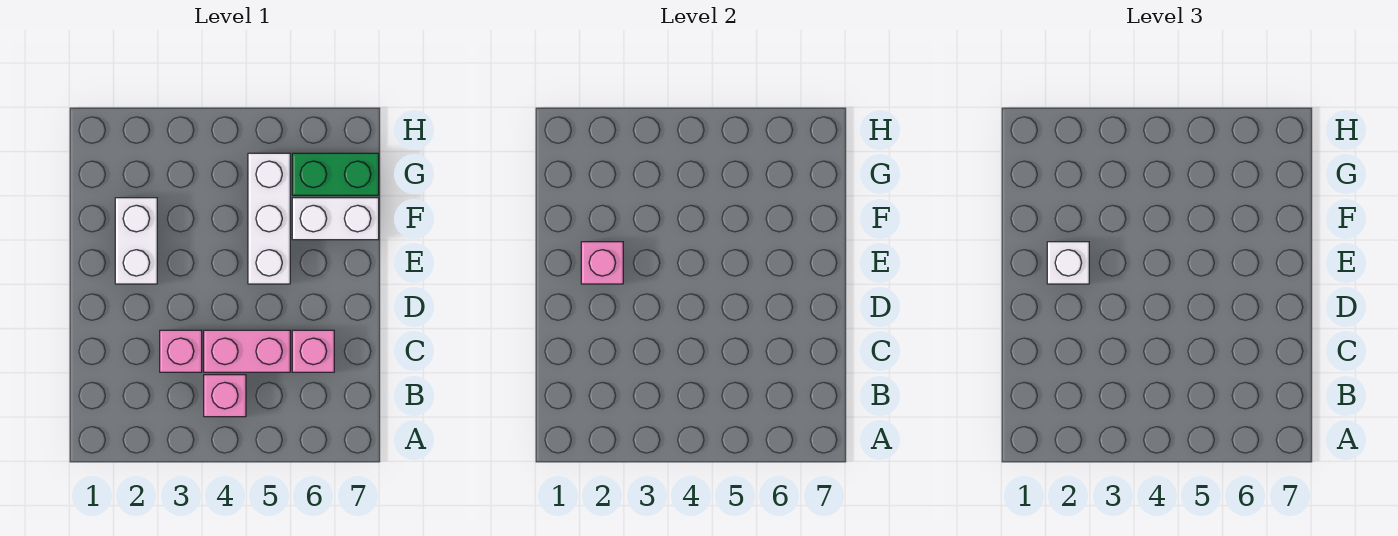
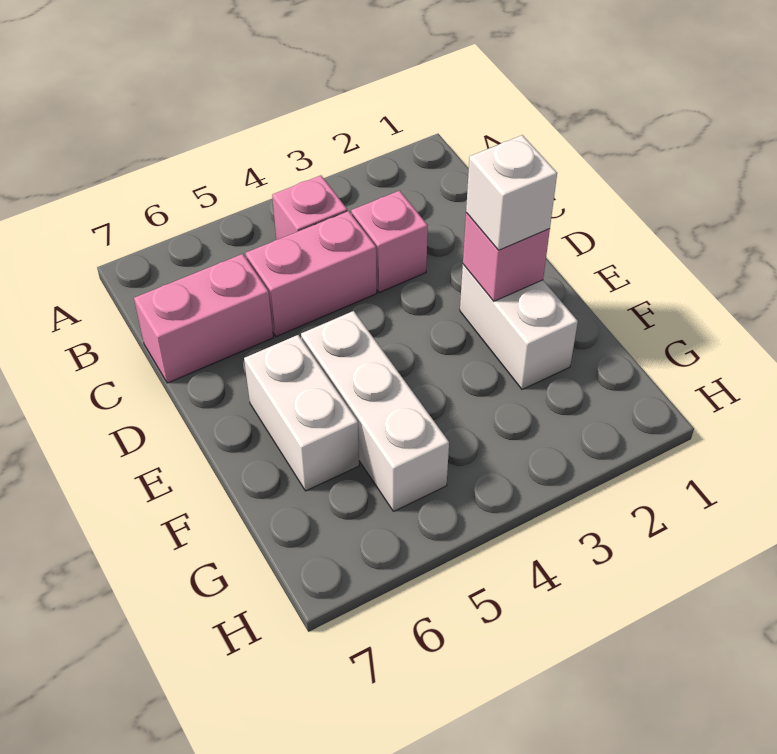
pink brick C6 level 1 -> pink brick C6:C7 level 1
white brick F6:F7 level 1 -> white brick E6:F6 level 1
green brick G6:G7 level 1 -> none

